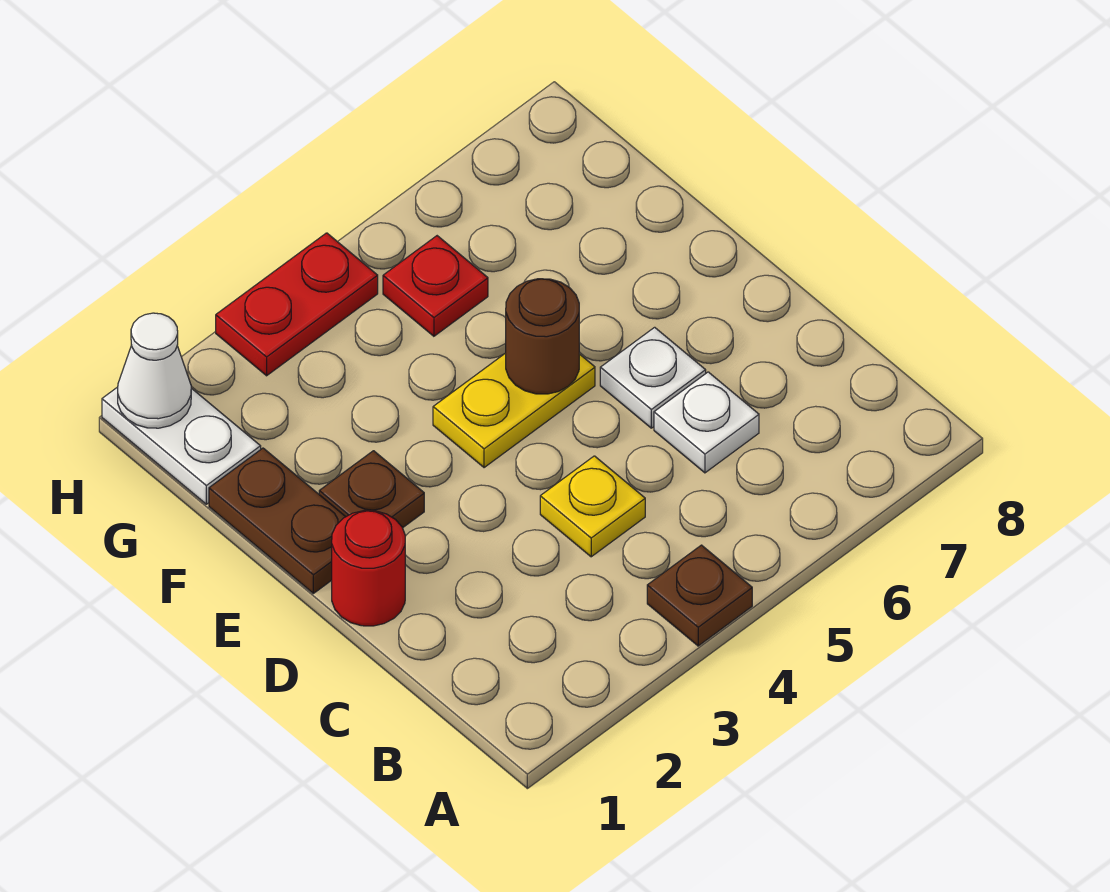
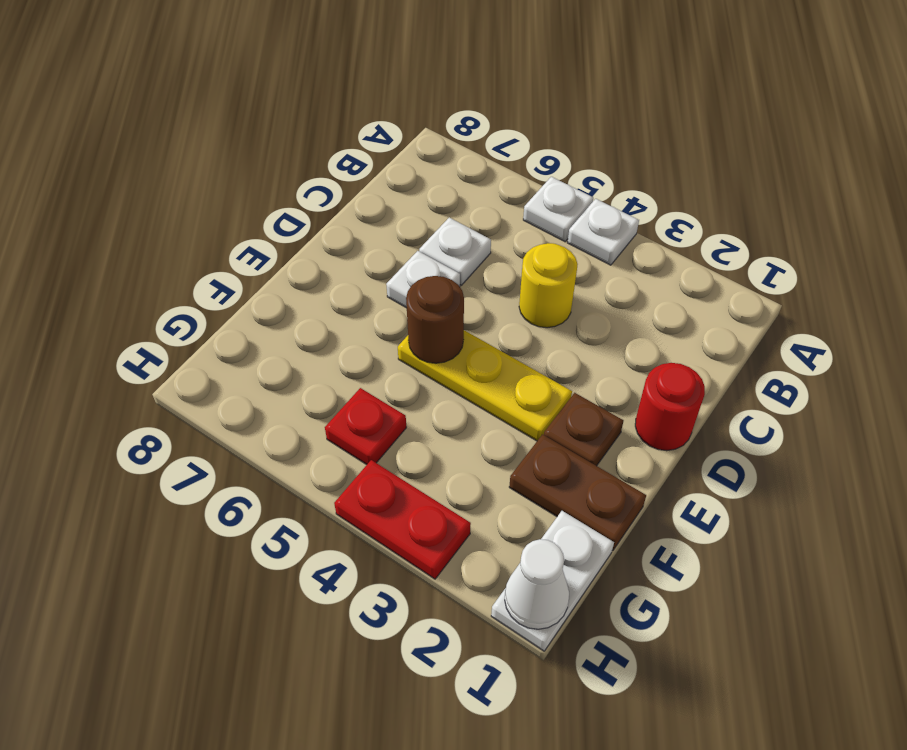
brown plate A4 level 1 -> white plate A4 level 1
none -> white plate A5 level 1
yellow plate C4 level 1 -> yellow round brick C4 level 1
brown plate E1:F1 level 1 -> brown plate F1:F2 level 1
yellow plate E4:E5 level 1 -> yellow plate E3:E5 level 1

